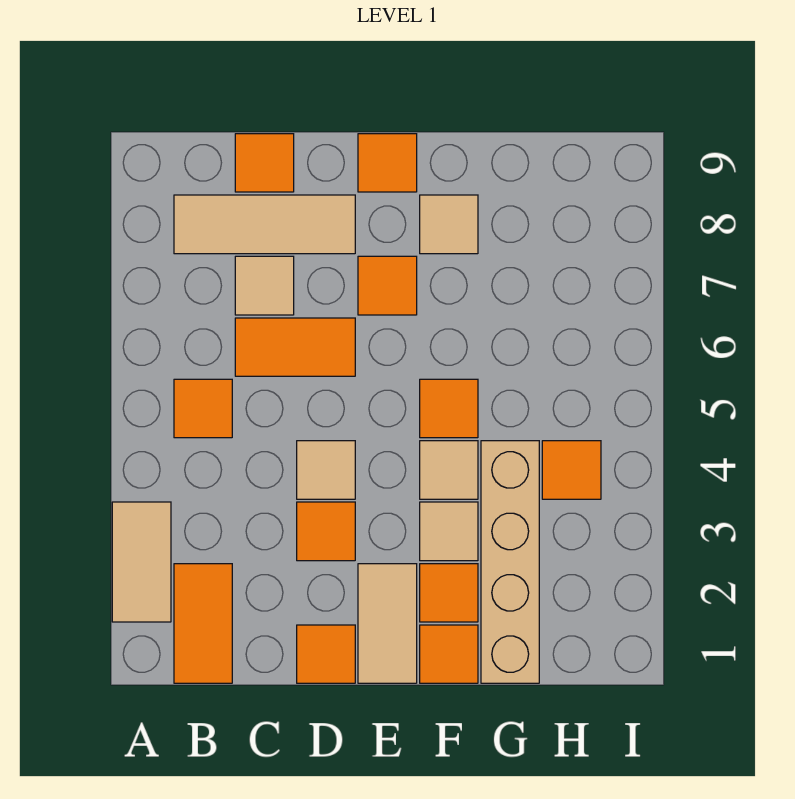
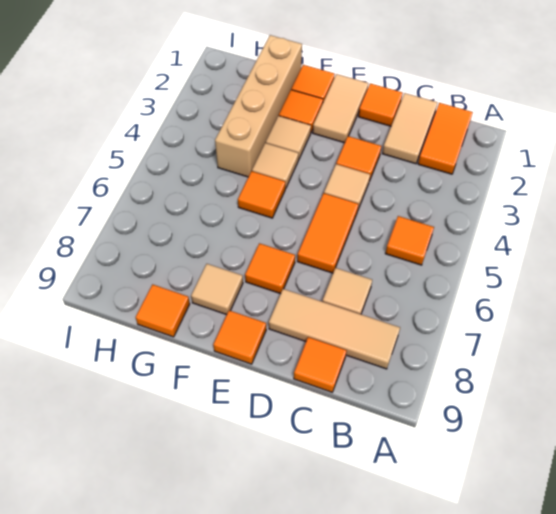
tan tile A2:A3 level 1 -> tan tile C1:C2 level 1
orange tile C6:D6 level 1 -> orange tile D5:D6 level 1
orange tile H4 level 1 -> orange tile G9 level 1

